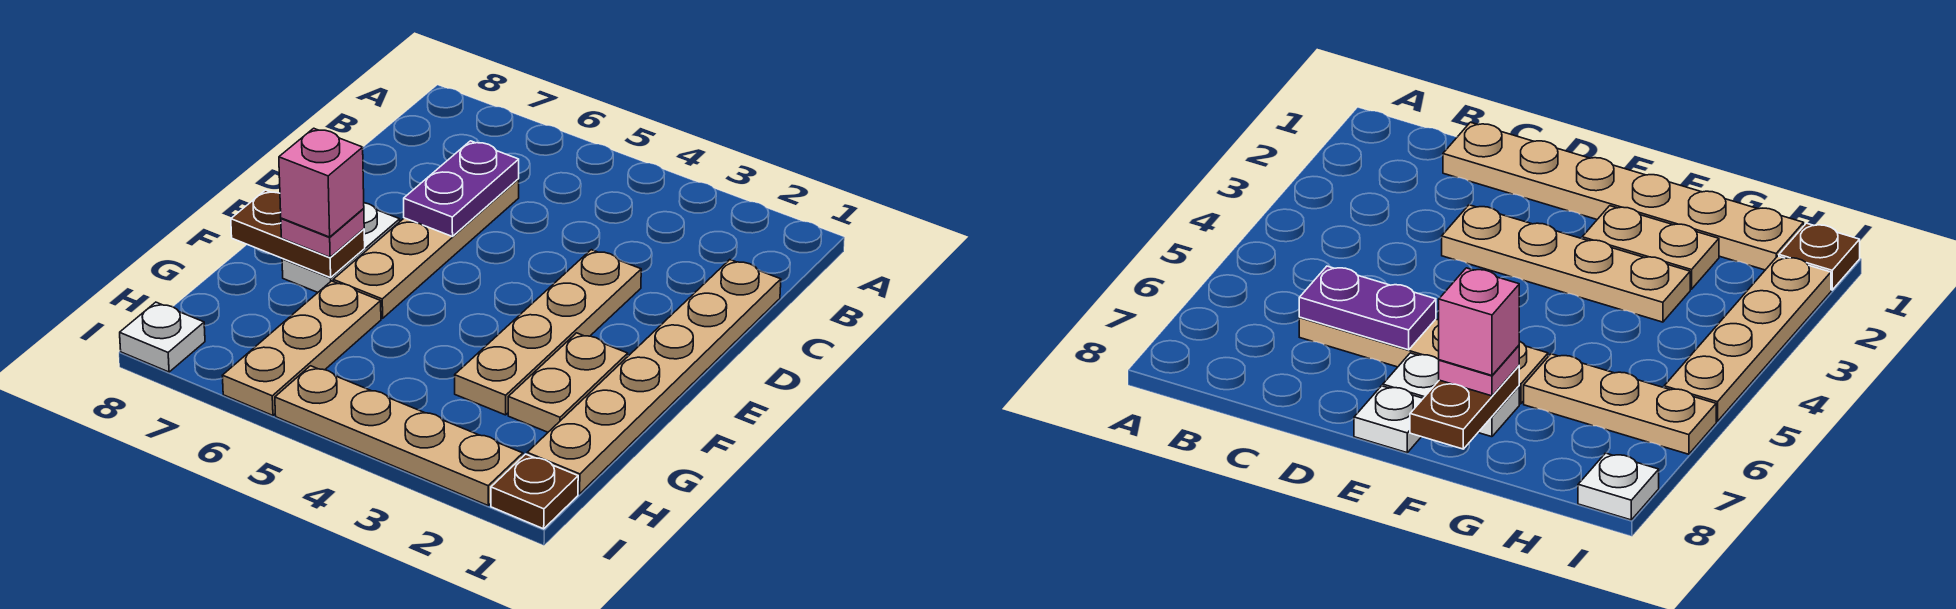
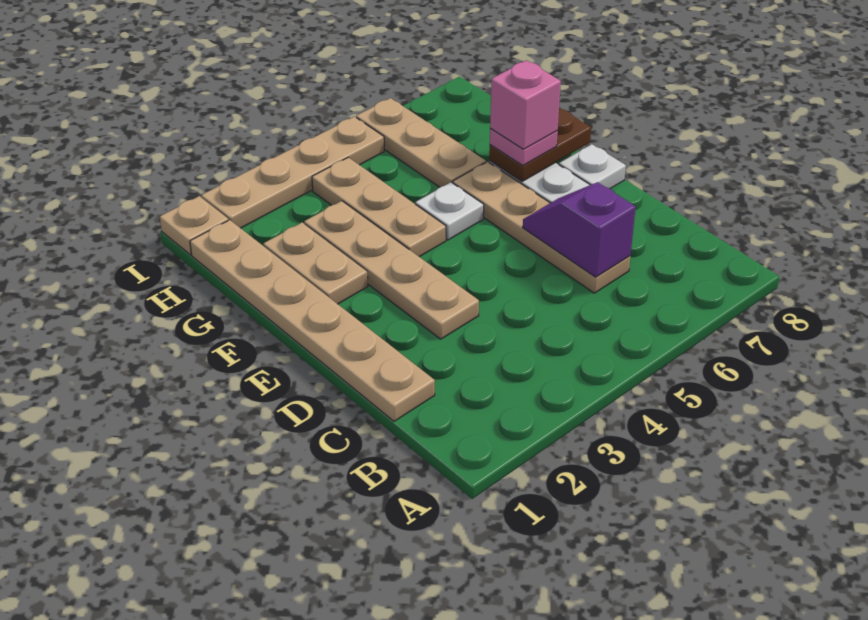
purple plate C6:D6 level 2 -> purple slope C6:D6 level 2 top C
none -> tan plate F4:H4 level 1
brown plate I1 level 1 -> tan plate I1 level 1
white plate I8 level 1 -> white plate F5 level 1

